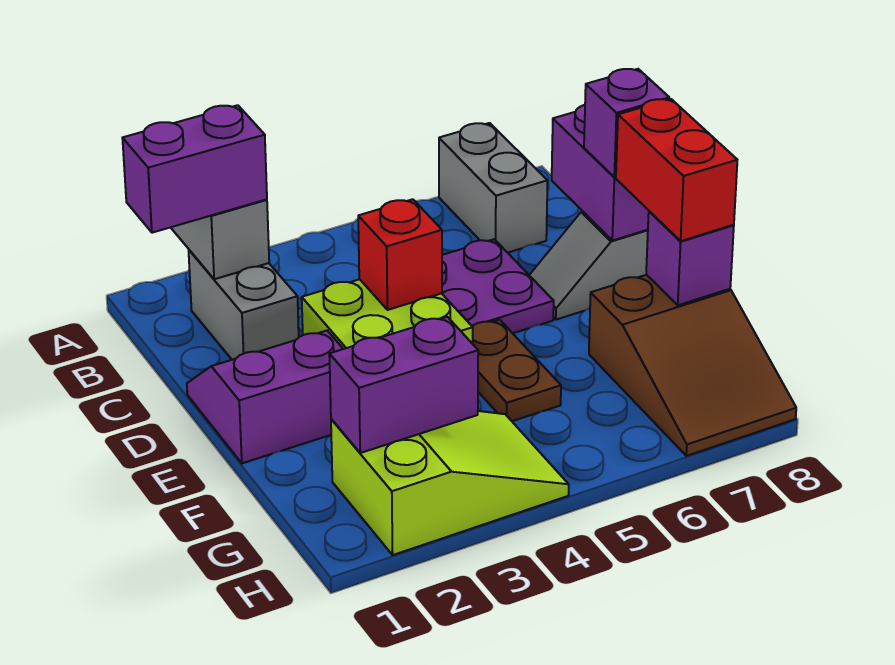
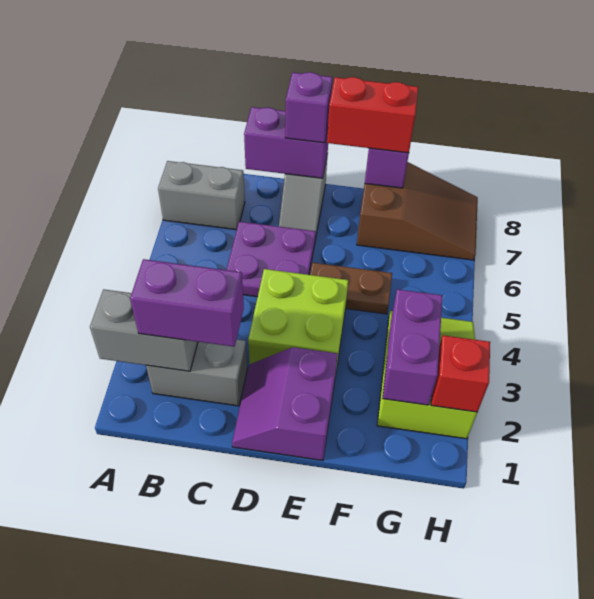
purple brick B1:B2 level 3 -> purple brick B2:C2 level 3
red brick D4 level 2 -> red brick H2 level 2

